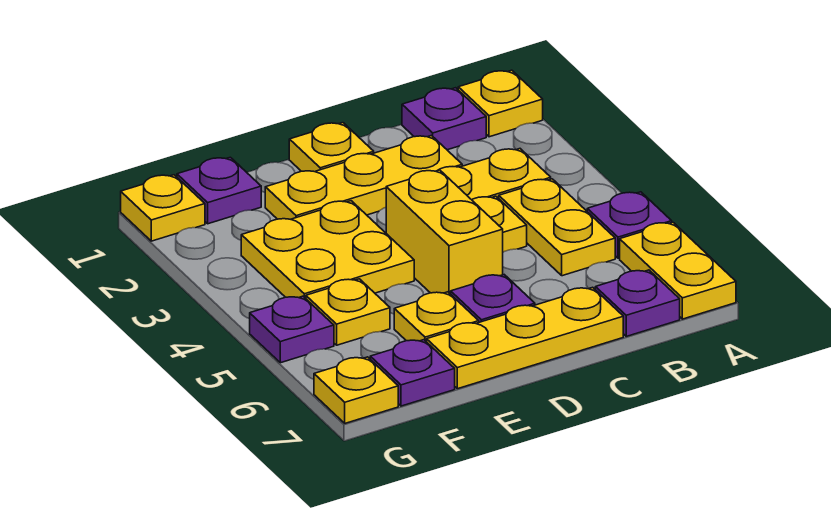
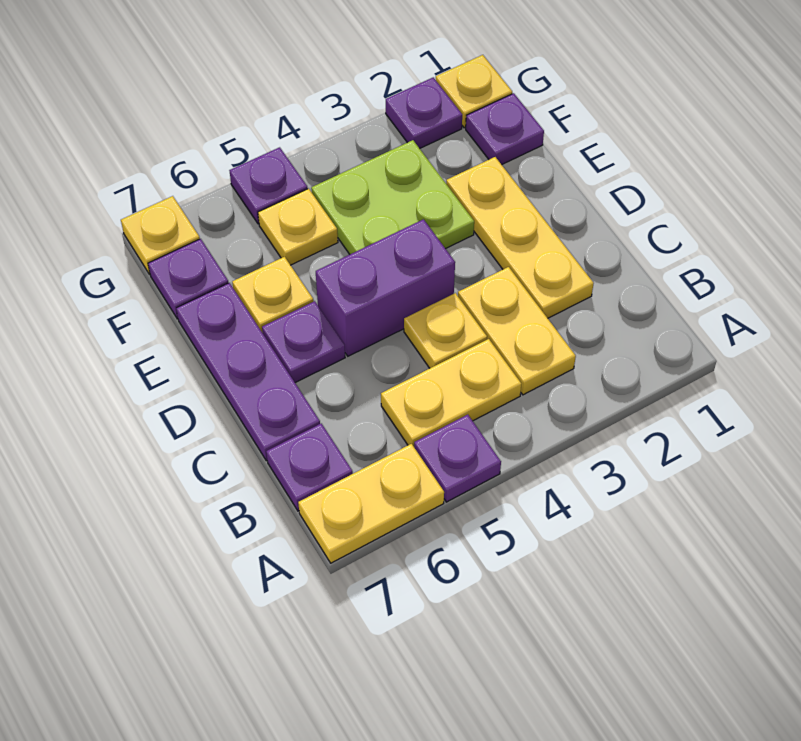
yellow plate A1 level 1 -> none
purple plate B1 level 1 -> purple plate G2 level 1
yellow plate C7:E7 level 1 -> purple plate C7:E7 level 1
yellow plate D1 level 1 -> none
yellow brick D4:D5 level 1 -> purple brick D4:D5 level 1
yellow plate E3:F4 level 1 -> lime plate E3:F4 level 1

